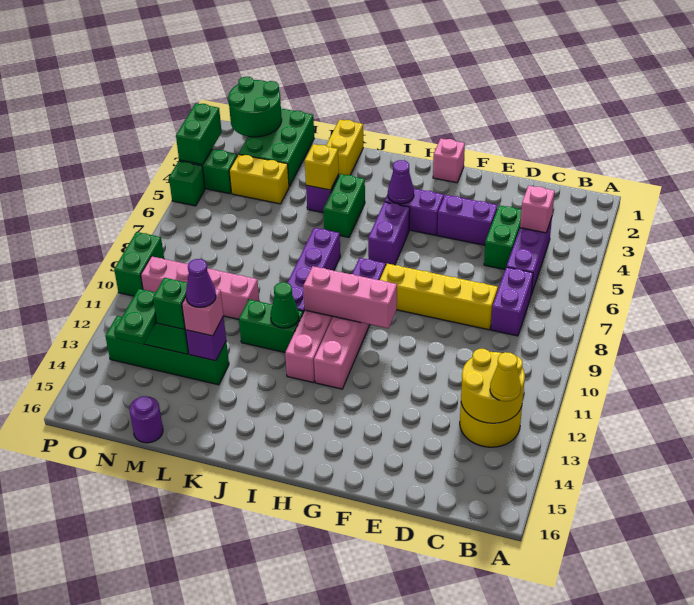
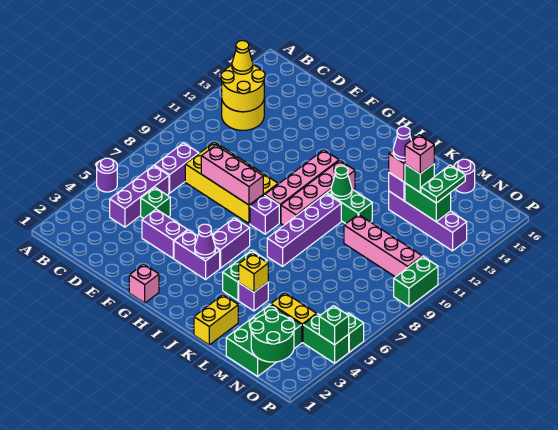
none -> purple round brick A5 level 1
pink brick C4 level 2 -> pink brick M13 level 4
green brick D4:D5 level 1 -> green brick D5 level 1
yellow brick D8:G8 level 1 -> yellow brick D8:G9 level 1
pink brick G10:I10 level 2 -> pink brick E8:G8 level 2
green brick L13:O13 level 1 -> purple brick L13:O13 level 1
green brick P3:P4 level 2 -> green brick P4 level 2

